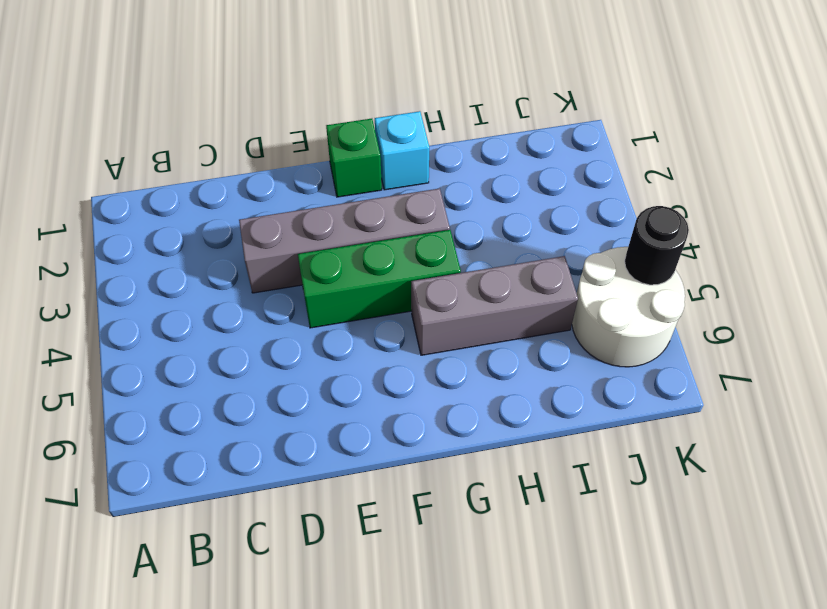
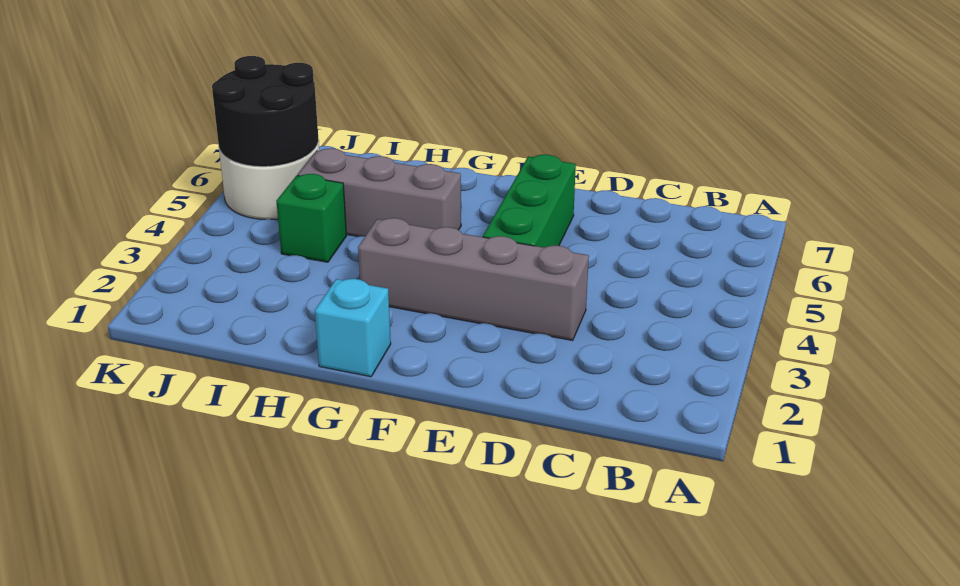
green brick E4:G4 level 1 -> green brick E4:E6 level 1
green brick F1 level 1 -> green brick I4 level 1
black round brick K5 level 2 -> black round brick J5:K6 level 2

